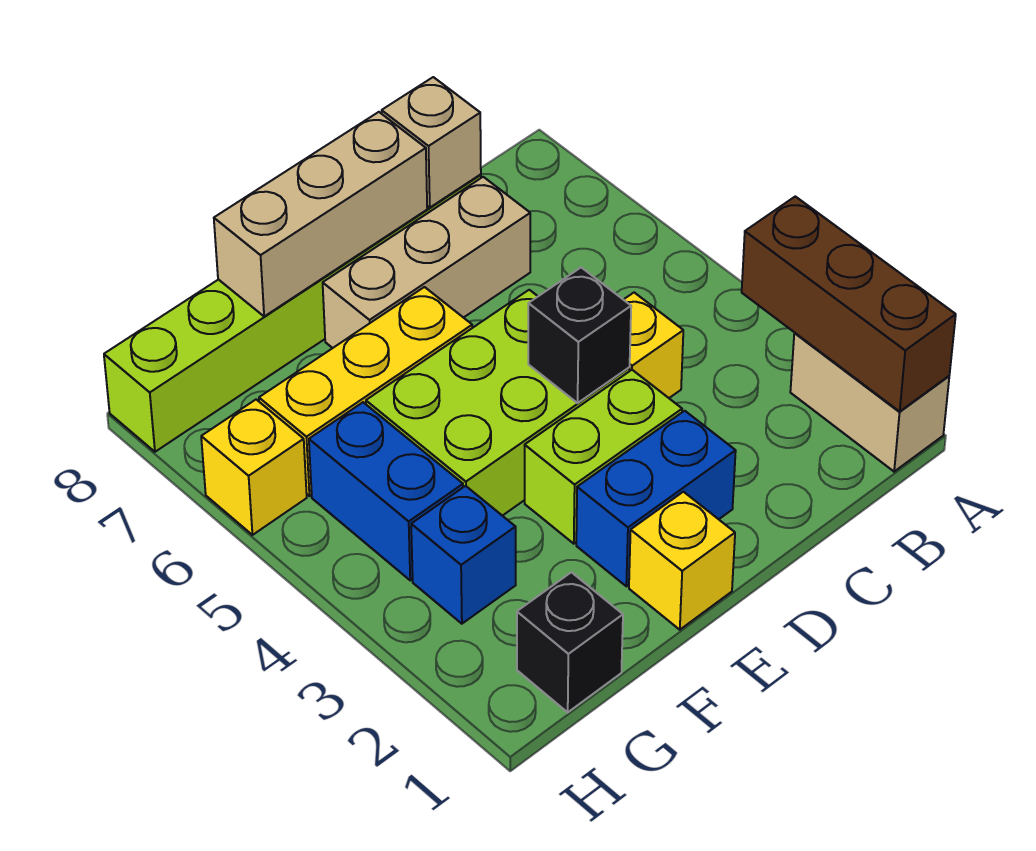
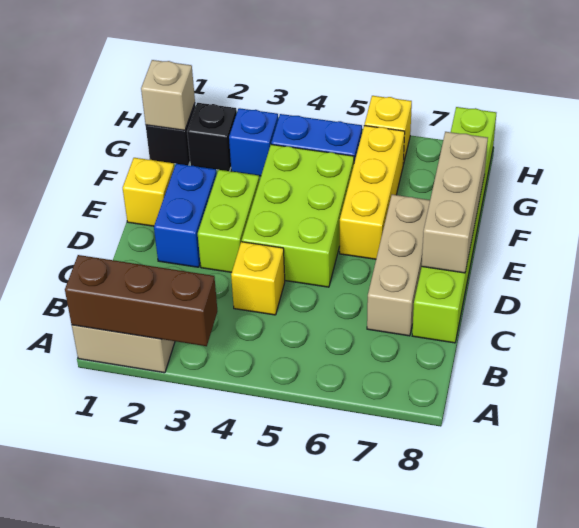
tan brick C8 level 2 -> tan brick G1 level 2
black brick D4 level 2 -> black brick G2 level 1

